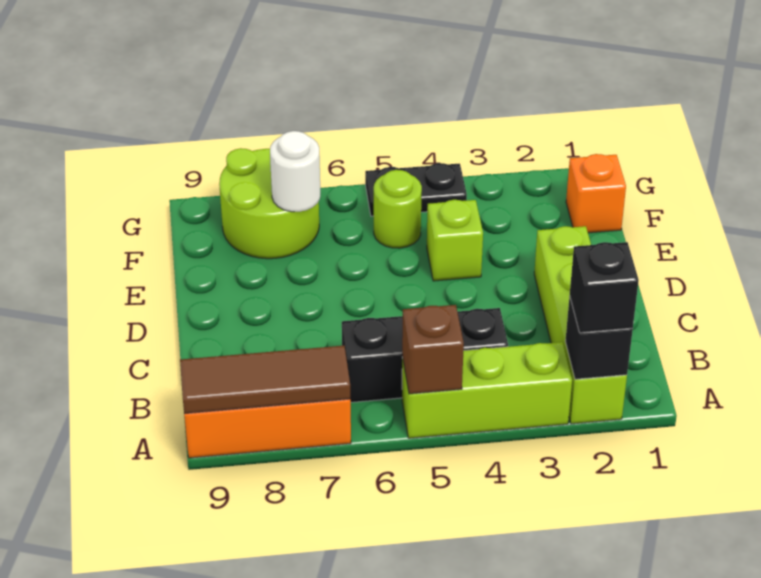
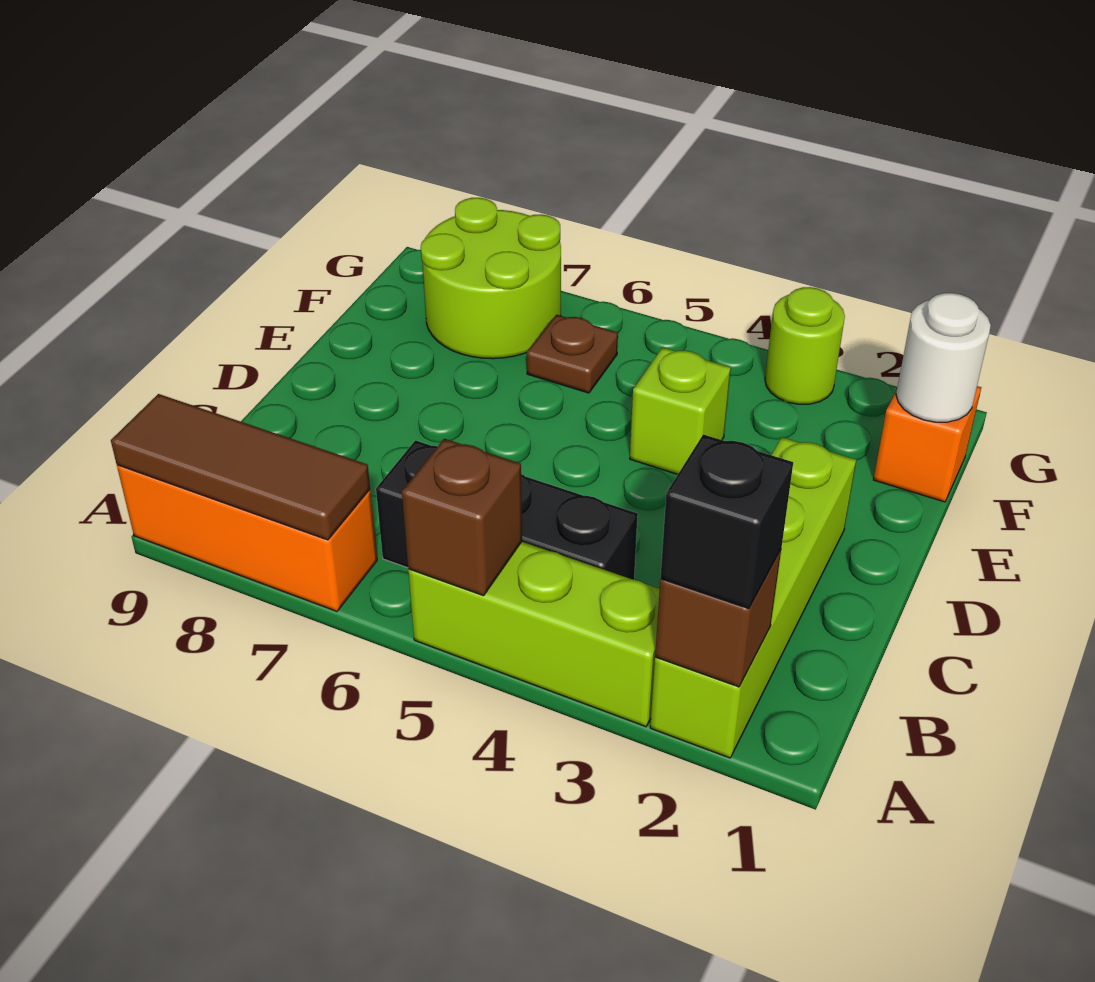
black brick A2 level 2 -> brown brick A2 level 2
lime round brick F5 level 1 -> lime round brick G3 level 1
none -> brown plate F6 level 1
white round brick F7 level 2 -> white round brick F1 level 2
black plate G4:G5 level 1 -> none

